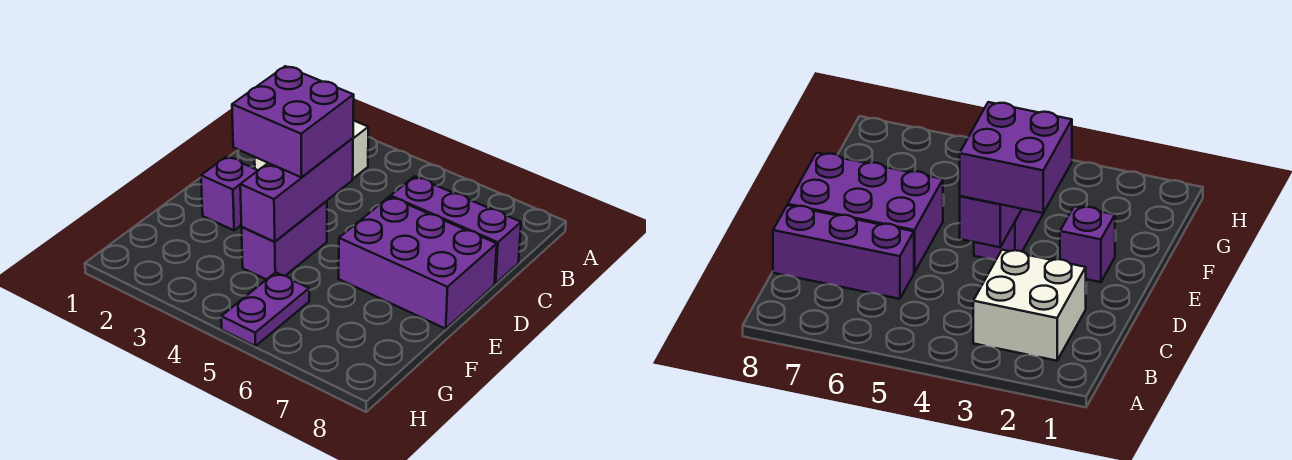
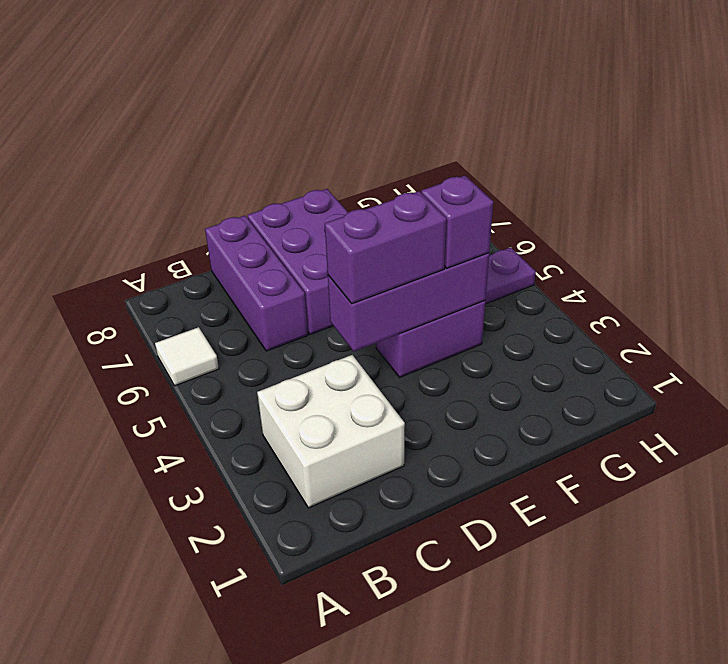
none -> white tile A6 level 1
purple brick D3:E4 level 3 -> purple brick D4:E4 level 3
purple brick E2 level 1 -> purple brick F4 level 3

